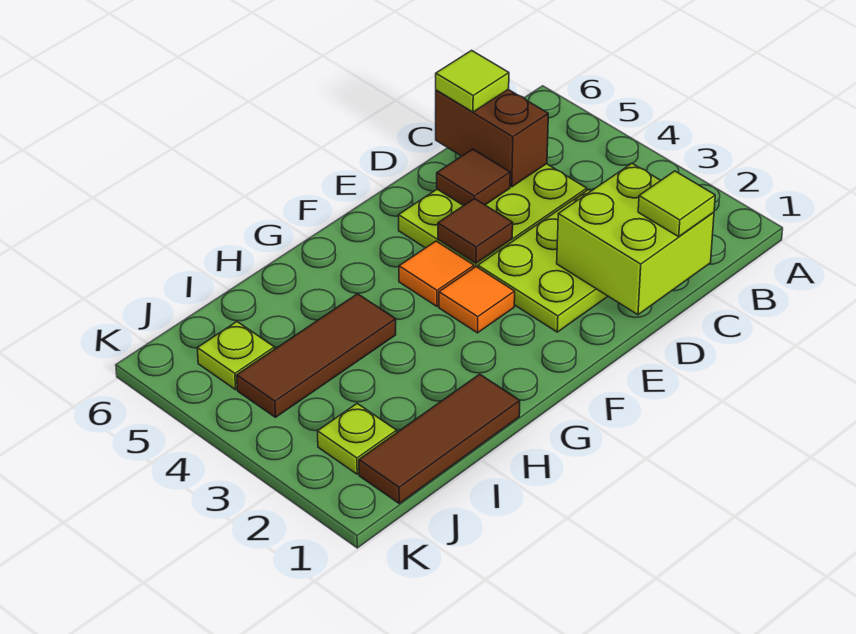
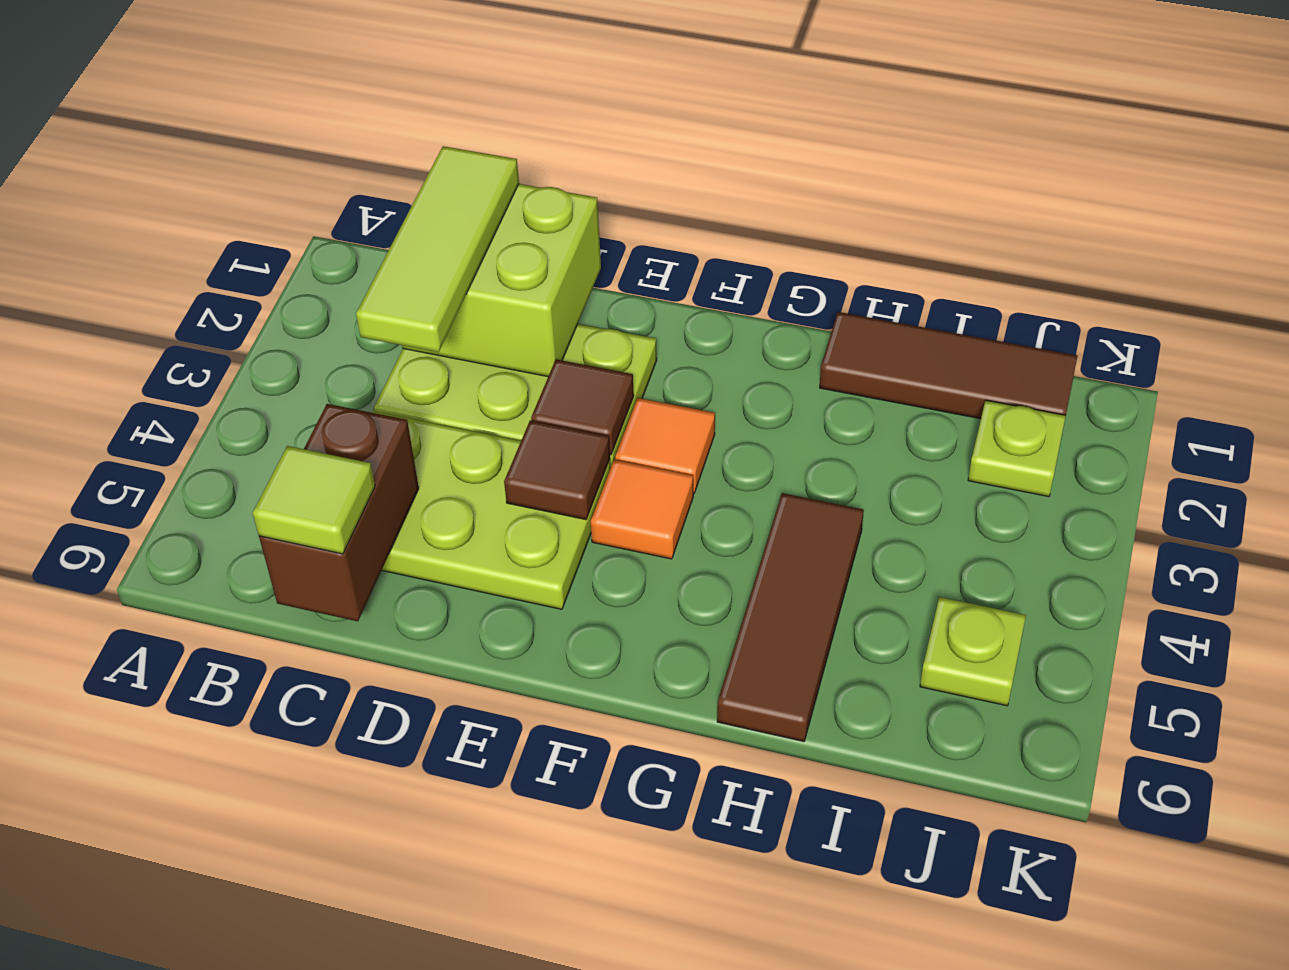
lime tile C1 level 3 -> lime tile C1:C3 level 3
brown tile D5 level 2 -> brown tile E3 level 2
brown tile H4:J4 level 1 -> brown tile H4:H6 level 1

